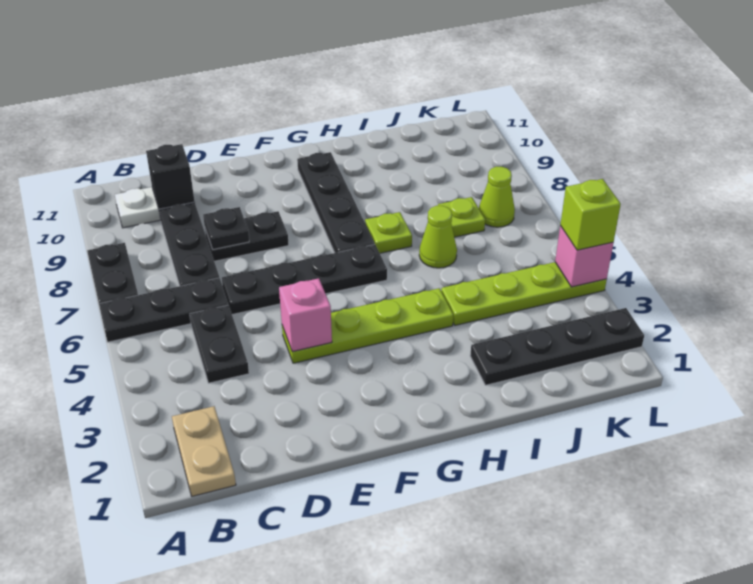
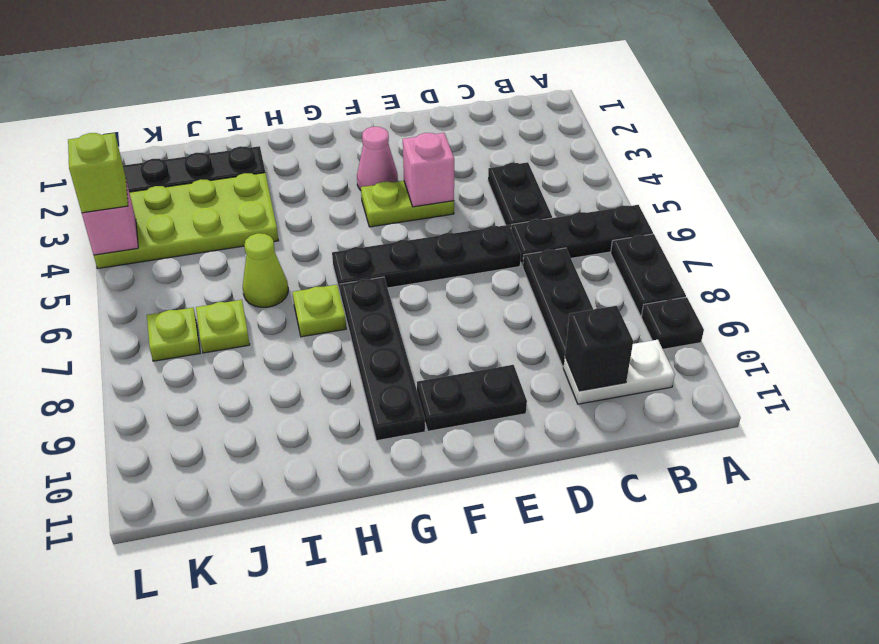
tan plate B1:B2 level 1 -> none
black plate D8:E8 level 1 -> black plate E10:F10 level 1
black plate D8 level 2 -> black plate A9 level 1
lime plate E4:H4 level 1 -> lime plate E4:F4 level 1
none -> pink cone F3 level 1
lime plate I4:L4 level 1 -> lime plate I3:L4 level 1
lime cone K7 level 1 -> lime plate K7 level 1

